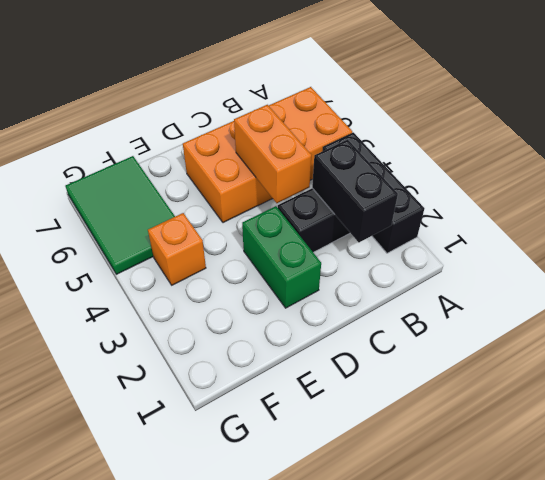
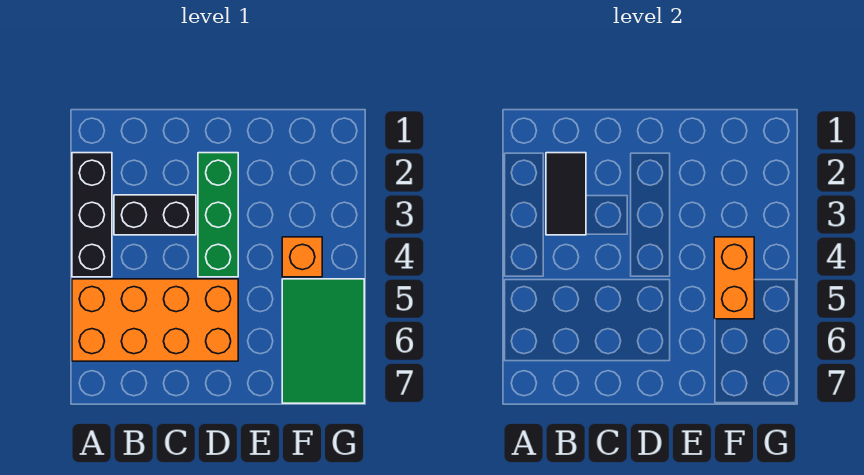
black brick B2:B3 level 2 -> black tile B2:B3 level 2
orange brick C4:C5 level 2 -> orange brick F4:F5 level 2
green brick D2:D3 level 1 -> green brick D2:D4 level 1

